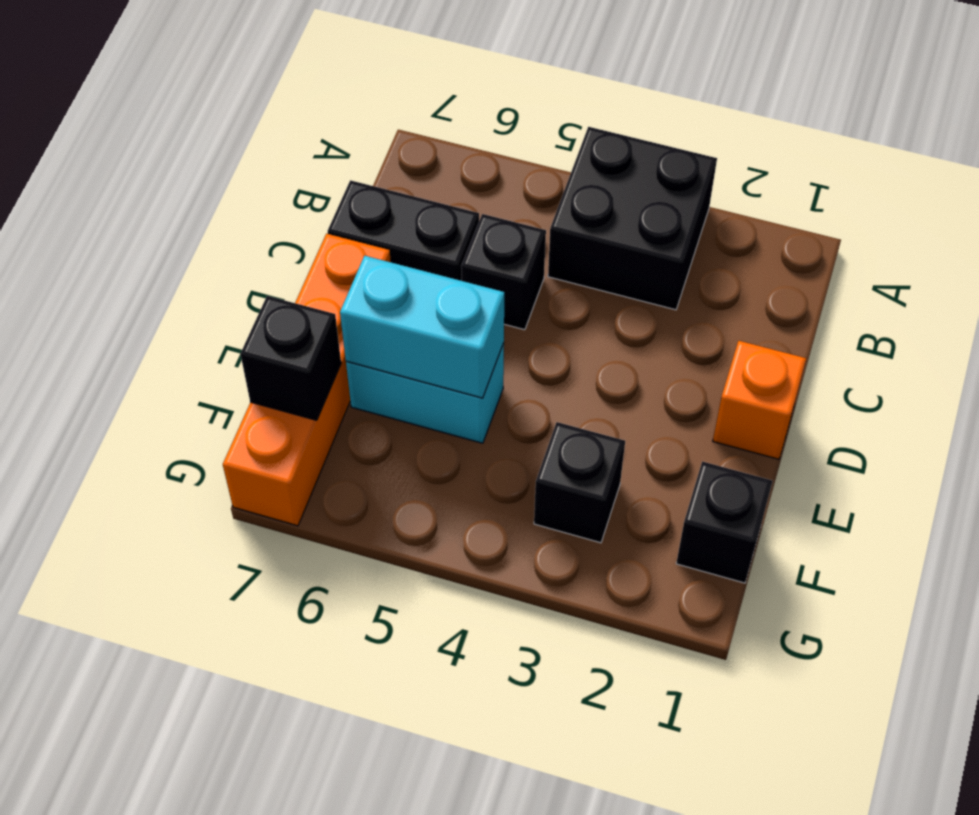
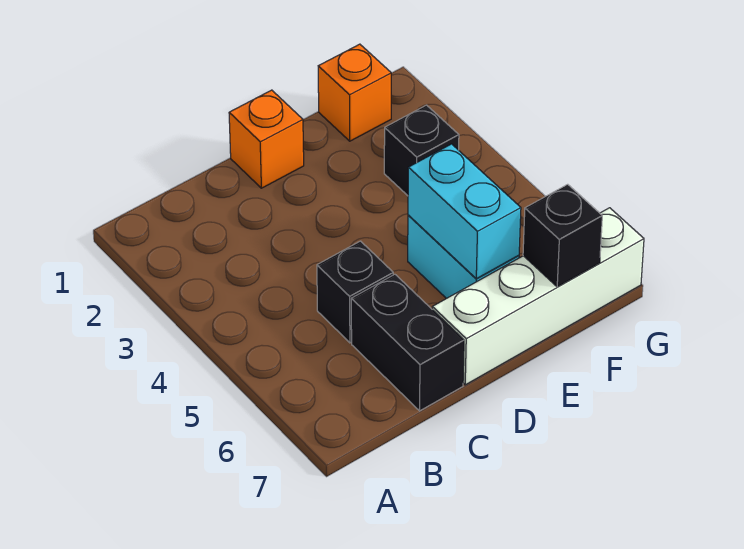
black brick A3:B4 level 1 -> none
orange brick D7:G7 level 1 -> white brick D7:G7 level 1
black brick F1 level 1 -> orange brick F1 level 1

